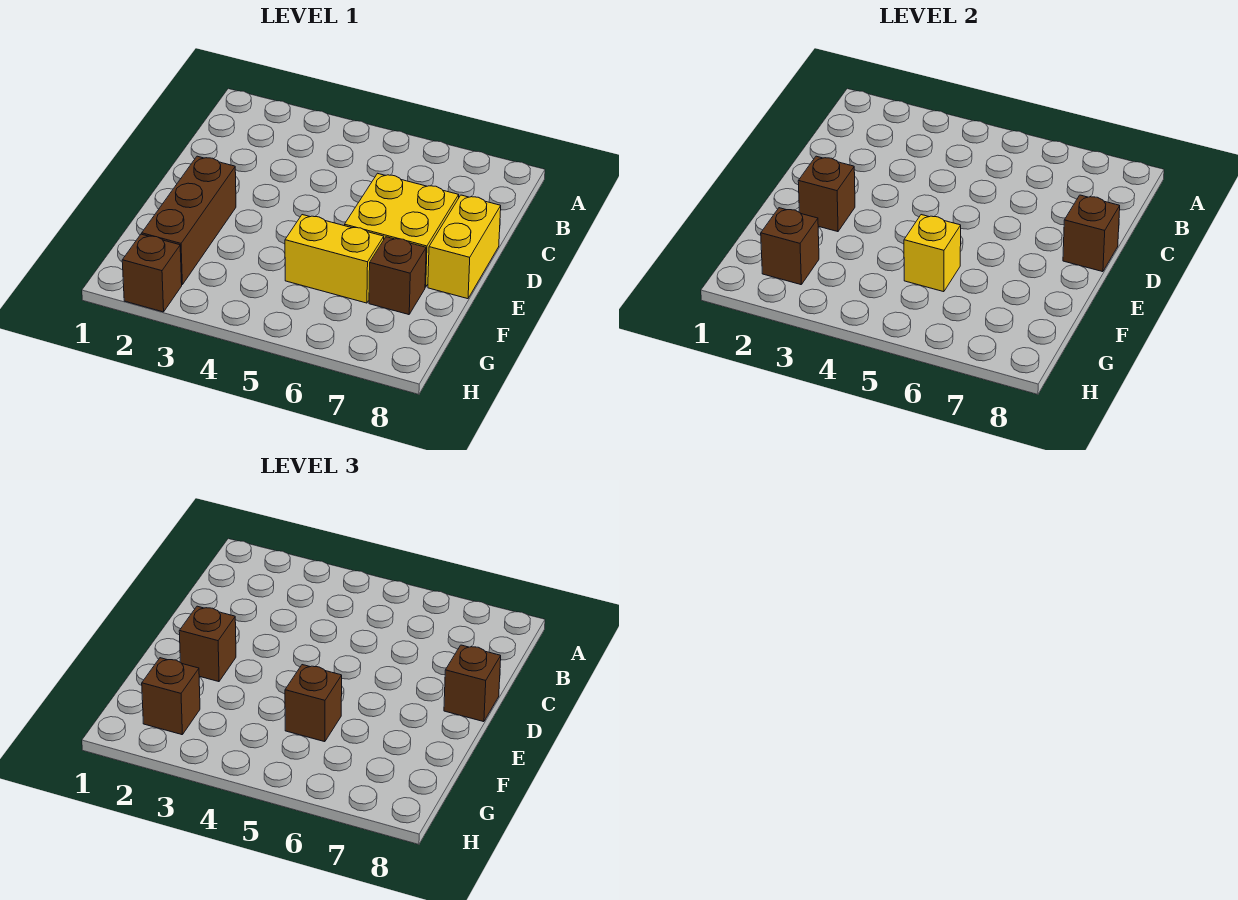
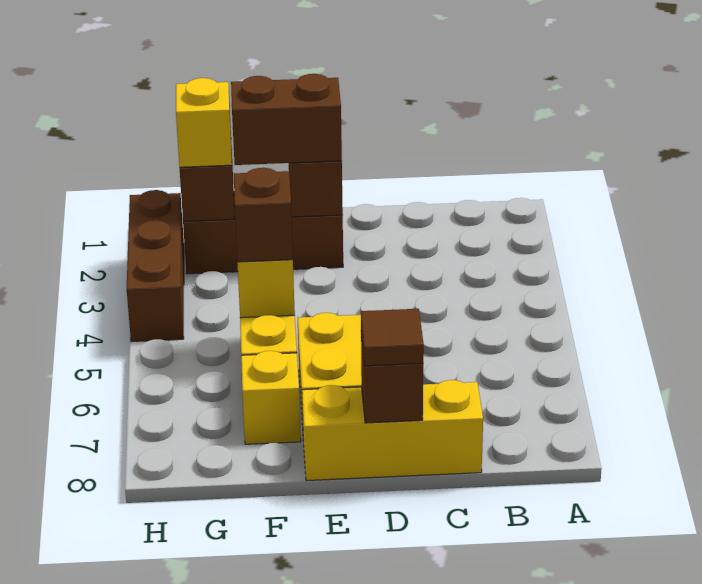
yellow brick D8:E8 level 1 -> yellow brick C8:E8 level 1
brown brick D8 level 3 -> brown tile D8 level 3
brown brick E2 level 3 -> brown brick E2:F2 level 3
brown brick F7 level 1 -> yellow brick F7 level 1
brown brick G2 level 3 -> yellow brick G2 level 3
brown brick H2 level 1 -> brown brick H2:H4 level 1

